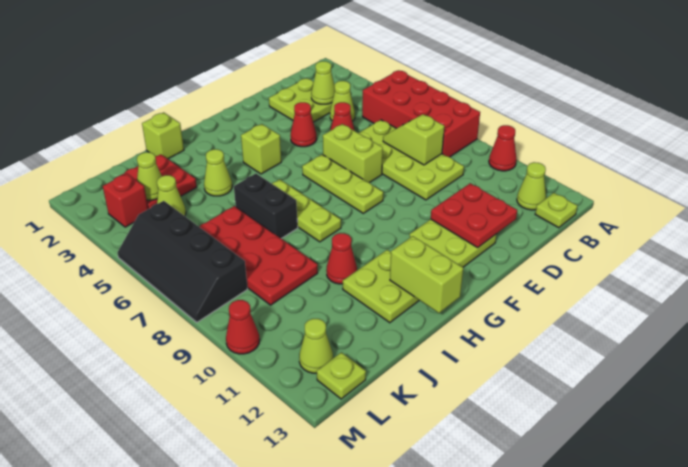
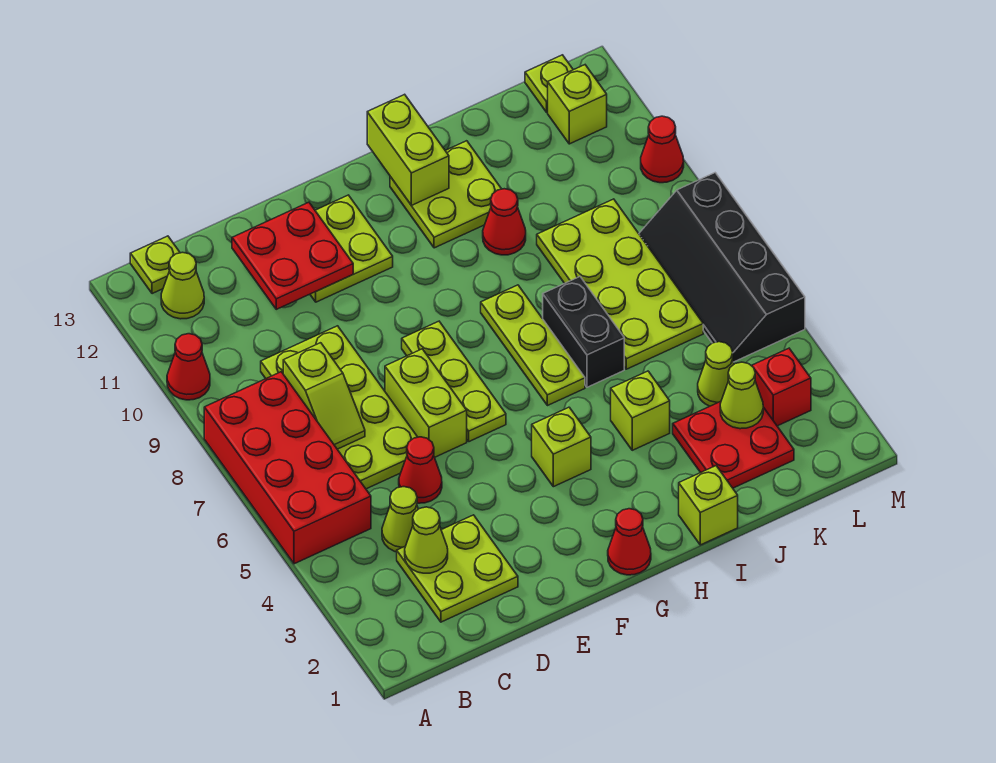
red cone E4 level 1 -> red cone G1 level 1
lime cone I4 level 1 -> lime brick I4 level 1
red plate J6:K9 level 1 -> lime plate J6:K9 level 1
black slope L5:M8 level 1 top L -> black slope L5:M8 level 1 top M
lime cone L12 level 1 -> lime brick L12 level 1

